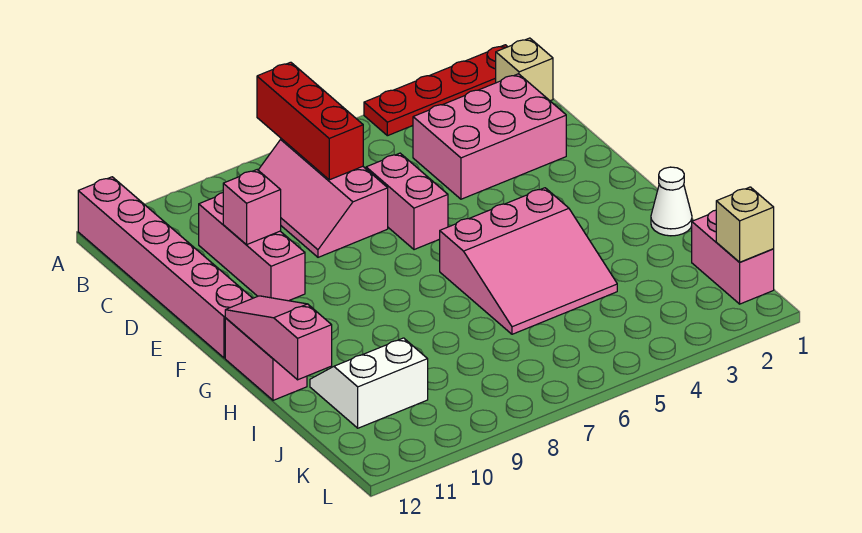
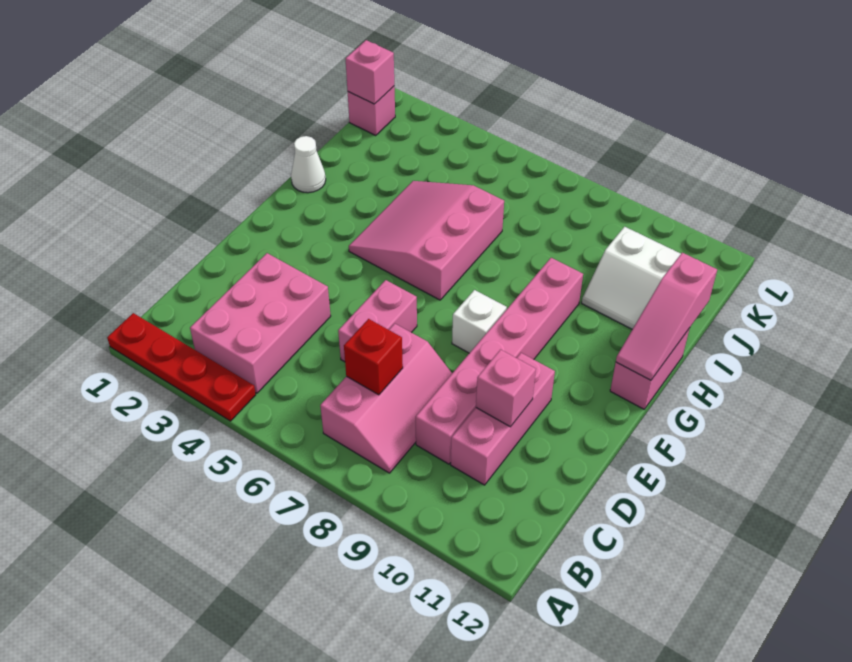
red brick A7:C7 level 2 -> red brick C7 level 2
pink brick A12:F12 level 1 -> pink brick C9:H9 level 1
tan brick B1 level 1 -> none
pink brick C2:D4 level 1 -> pink brick B3:D4 level 1
none -> white brick F8 level 1
pink slope G4:I6 level 1 top G -> pink slope G4:I6 level 1 top 6
pink brick J1:K1 level 1 -> pink brick K1 level 1
tan brick K1 level 2 -> pink brick K1 level 2

